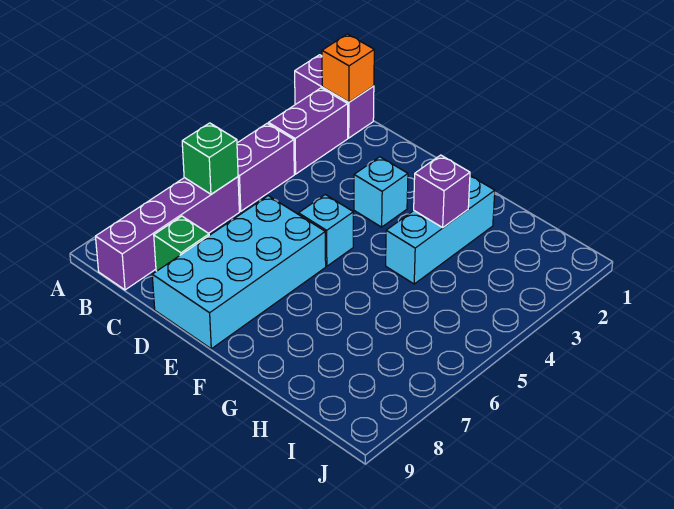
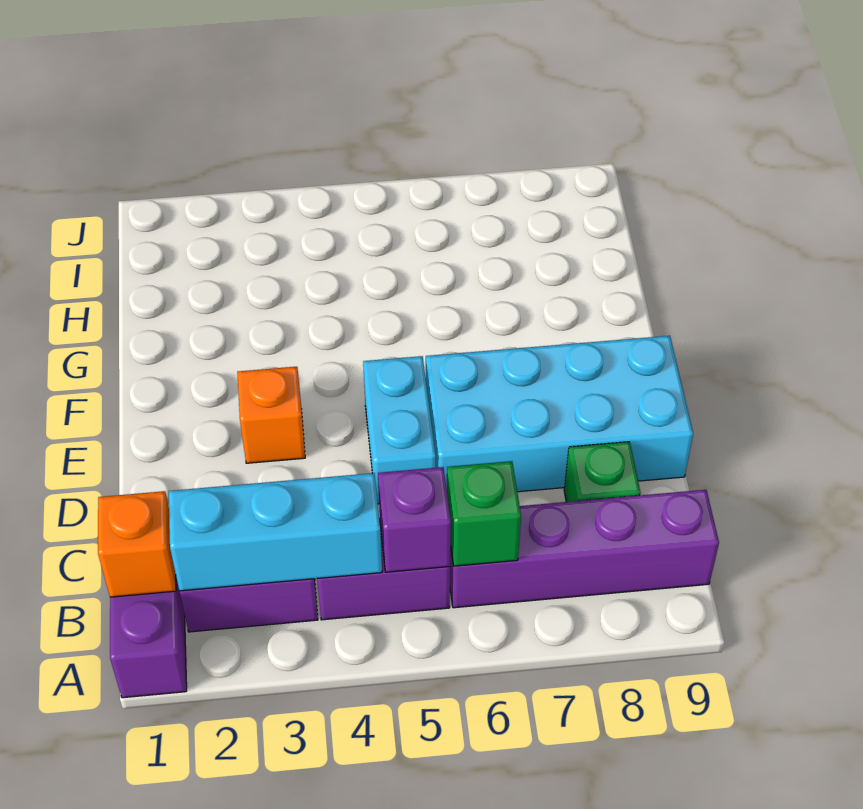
cyan brick E3 level 1 -> orange brick E3 level 1
cyan brick E5 level 1 -> cyan brick D5:E5 level 1
cyan brick G2:G4 level 1 -> cyan brick B2:B4 level 2
purple brick G3 level 2 -> purple brick B5 level 2

